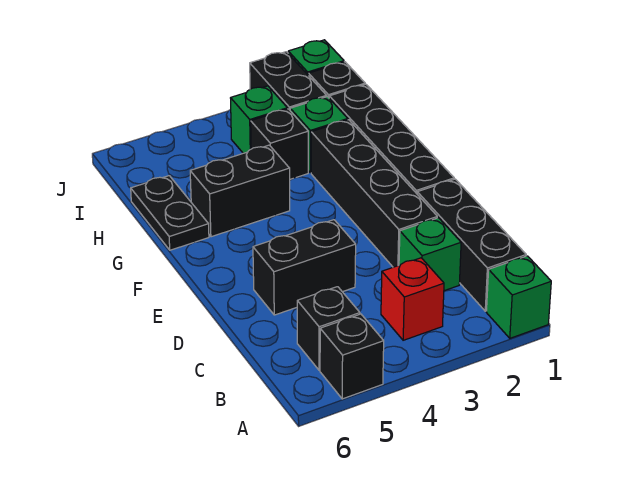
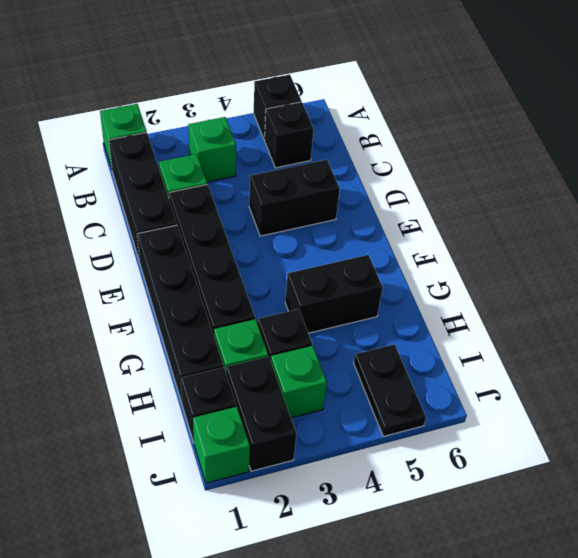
red brick B3 level 1 -> green brick B3 level 1
black plate G6:H6 level 1 -> black plate I5:J5 level 1

